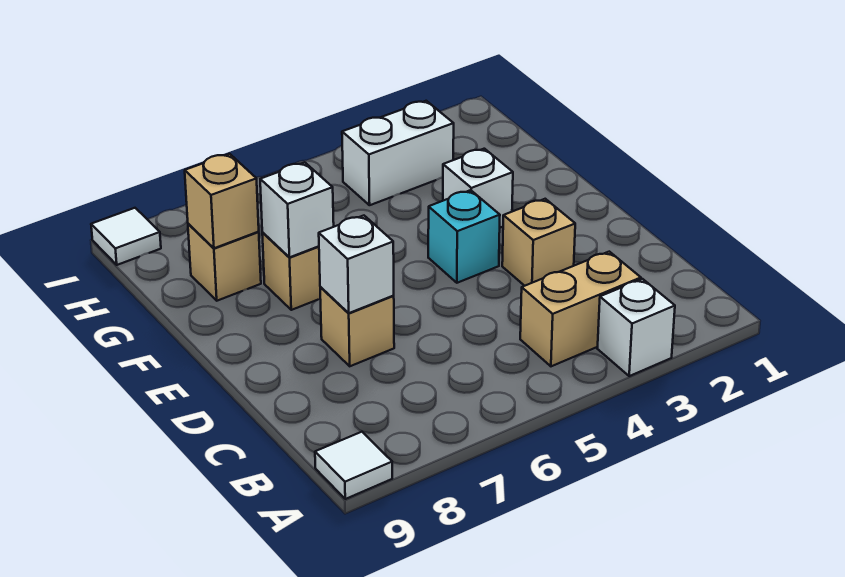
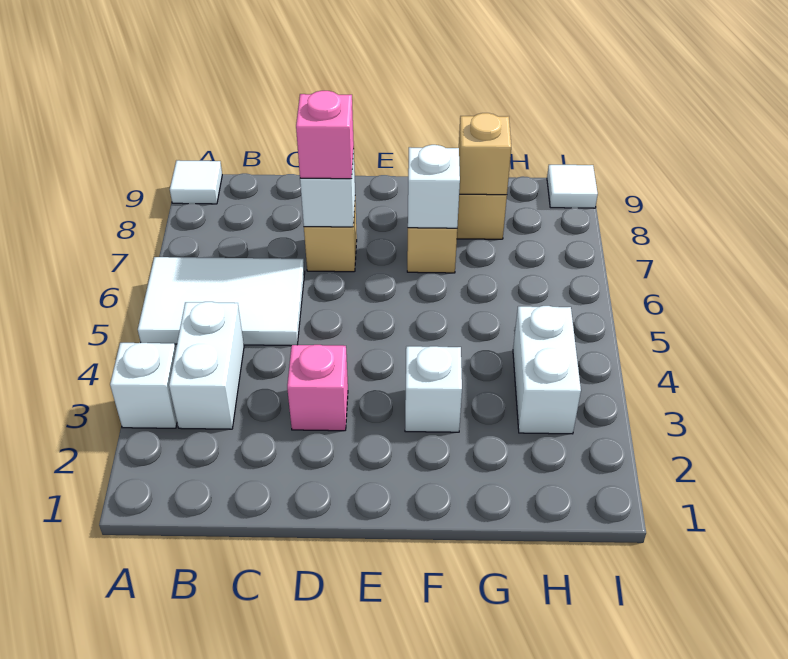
none -> white tile A5:C6 level 1
tan brick B3:B4 level 1 -> white brick B3:B4 level 1
tan brick D3 level 1 -> pink brick D3 level 1
none -> pink brick D7 level 3
cyan brick E4 level 1 -> none

